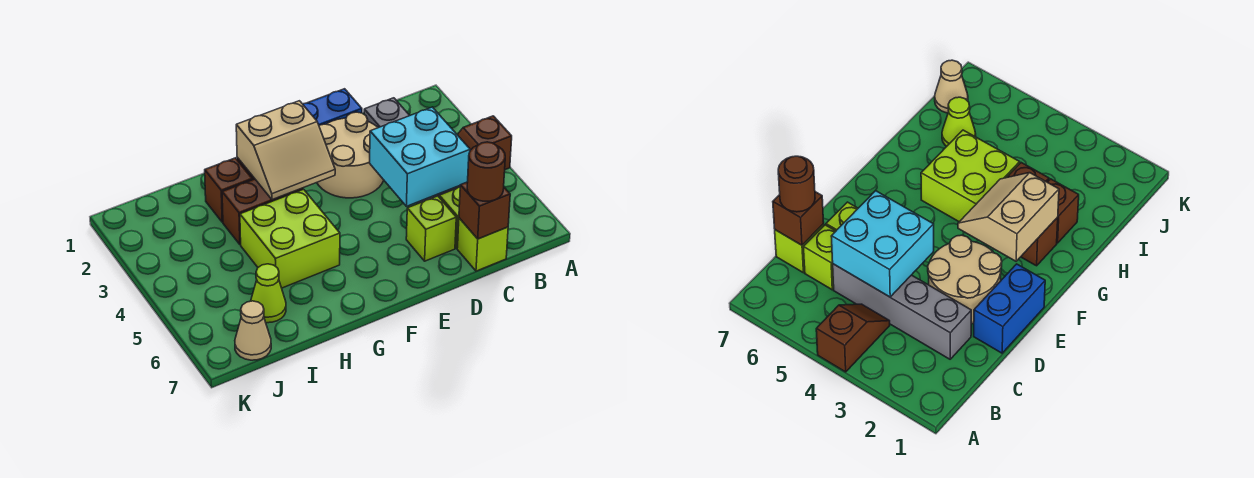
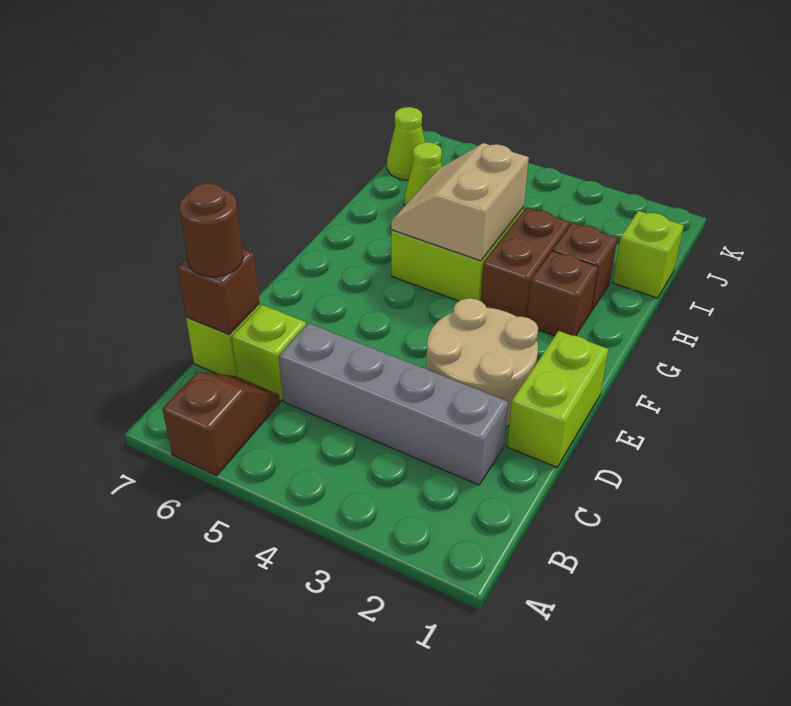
brown slope A4:B4 level 1 top A -> brown slope A6:B6 level 1 top A
cyan brick C4:D5 level 2 -> none
blue brick D1:E1 level 1 -> lime brick D1:E1 level 1
lime brick D6 level 1 -> lime brick I1 level 1
tan slope F2:G3 level 2 top 2 -> tan slope G4:H5 level 2 top 4
tan cone J7 level 1 -> lime cone J7 level 1

